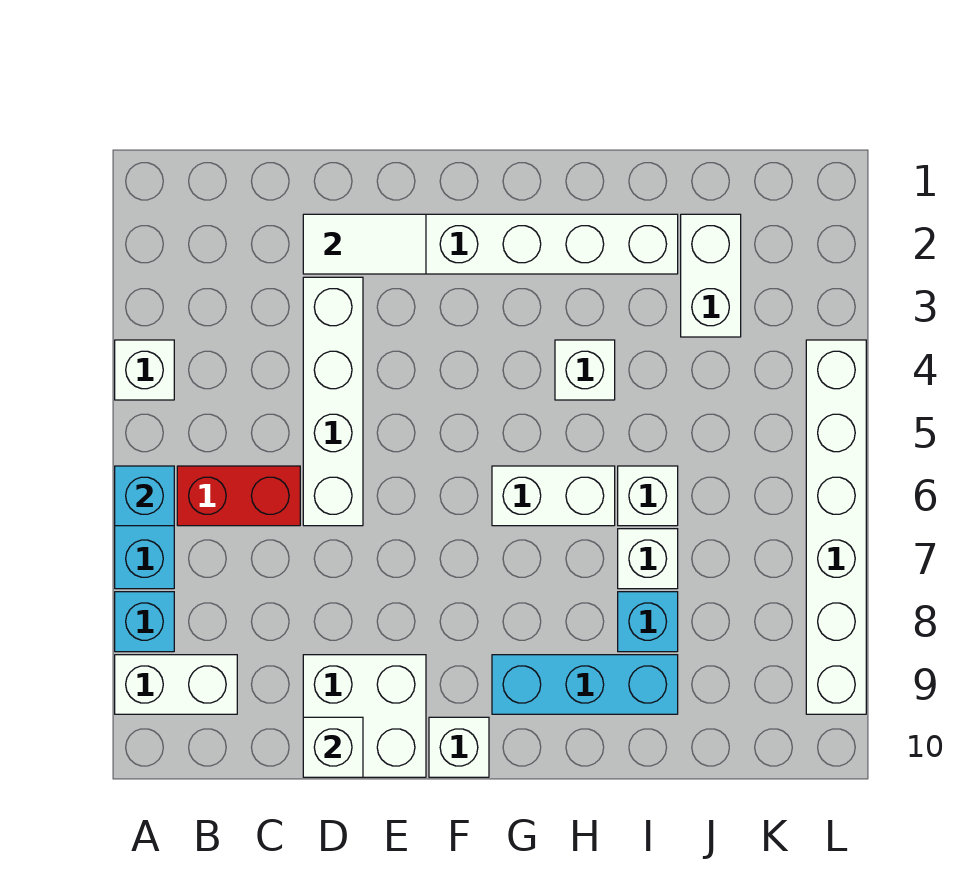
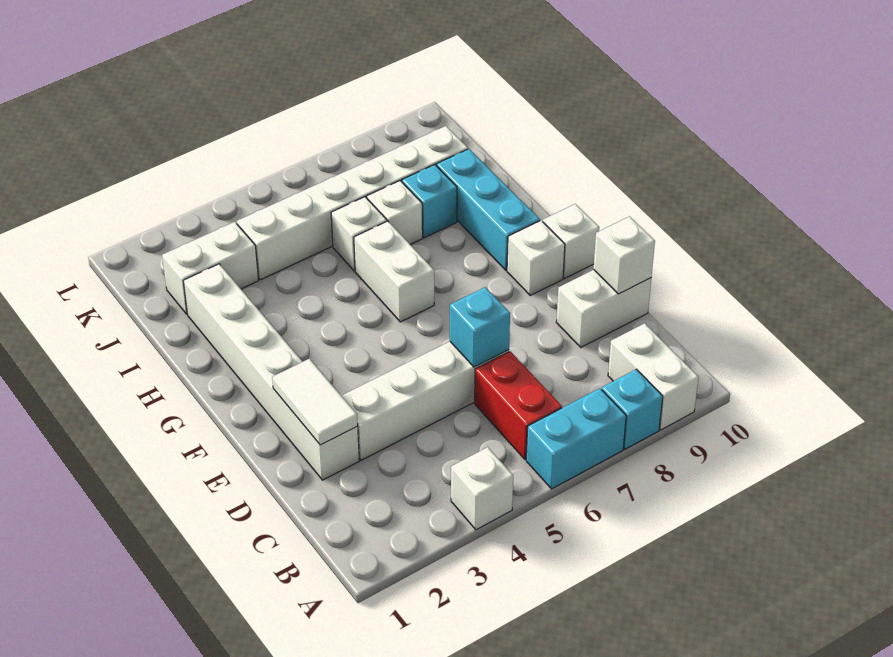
cyan brick A6 level 2 -> cyan brick D6 level 2
white brick D9:E10 level 1 -> white brick D9:D10 level 1
white brick H4 level 1 -> white brick F9 level 1
white brick L4:L9 level 1 -> white brick J4:J9 level 1

